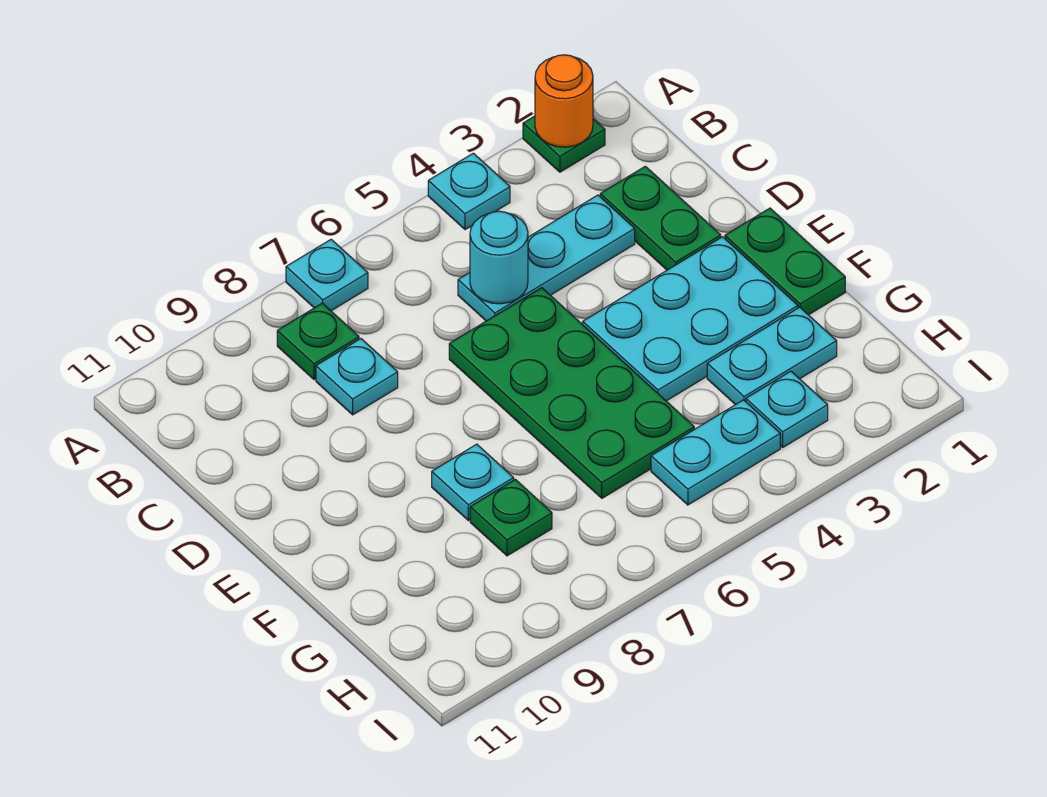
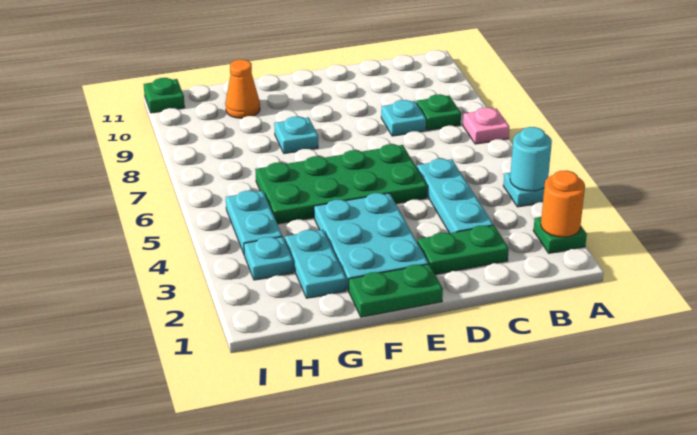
cyan plate A7 level 1 -> pink plate A7 level 1
cyan round brick C5 level 2 -> cyan round brick A4 level 2
green plate G8 level 1 -> green plate I11 level 1
none -> orange cone G10 level 1

